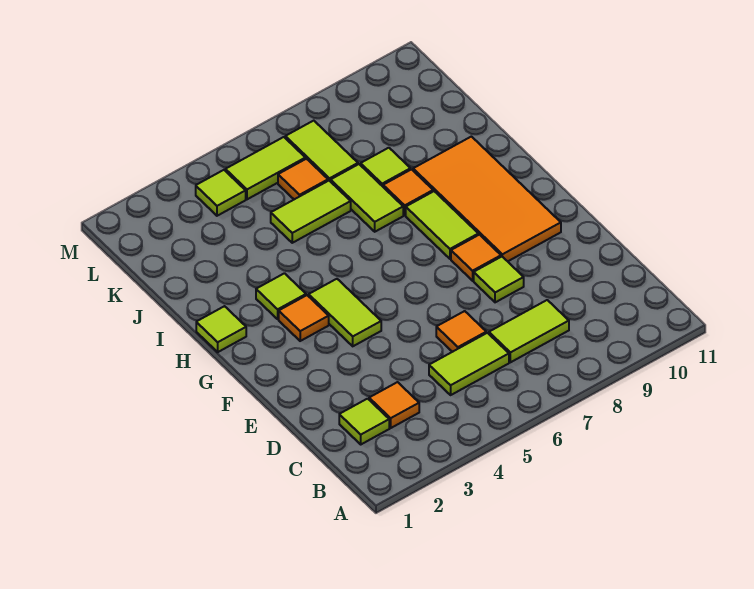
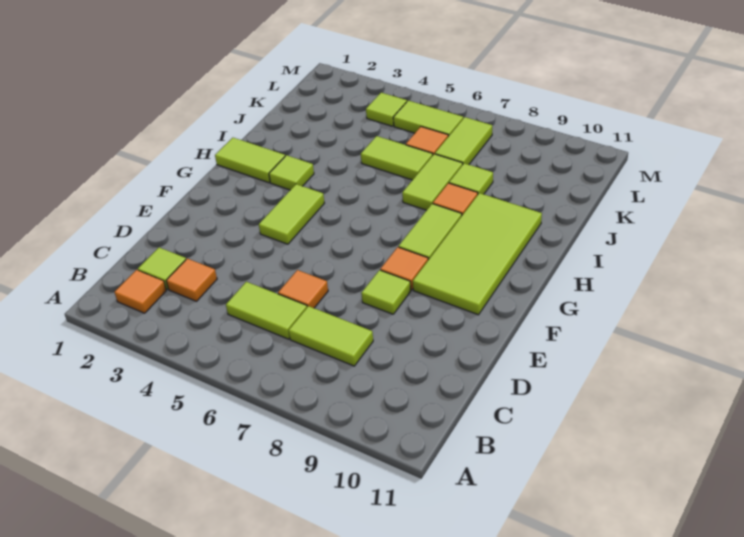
orange tile F9:I10 level 1 -> lime tile F9:I10 level 1
orange tile G3 level 1 -> orange tile B2 level 1
lime tile H1 level 1 -> lime tile H1:H2 level 1

